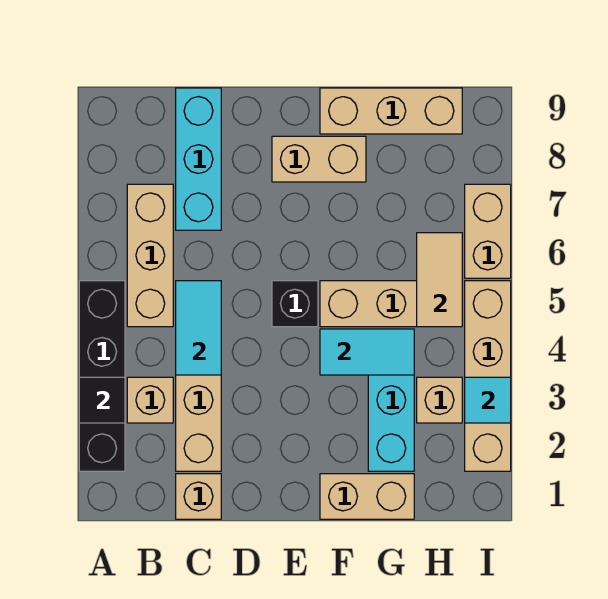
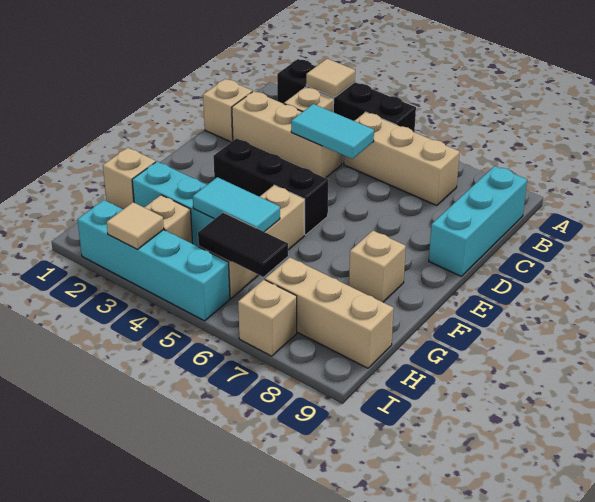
black tile A3 level 2 -> tan tile A3 level 2
cyan brick C7:C9 level 1 -> cyan brick B9:D9 level 1
black brick E5 level 1 -> black brick E3:E5 level 1
tan brick E8:F8 level 1 -> tan brick F8 level 1
tan brick F1:G1 level 1 -> tan brick G1 level 1
cyan tile F4:G4 level 2 -> cyan tile G4:G5 level 2
tan brick F9:H9 level 1 -> tan brick H7:H9 level 1
tan tile H5:H6 level 2 -> black tile H5:H6 level 2
tan brick I2:I5 level 1 -> cyan brick I2:I5 level 1
cyan tile I3 level 2 -> tan tile I3 level 2
tan brick I6:I7 level 1 -> tan brick I7 level 1

